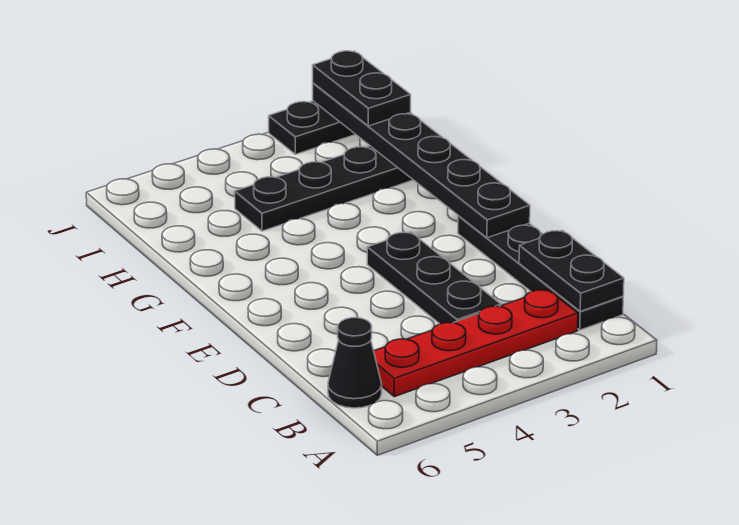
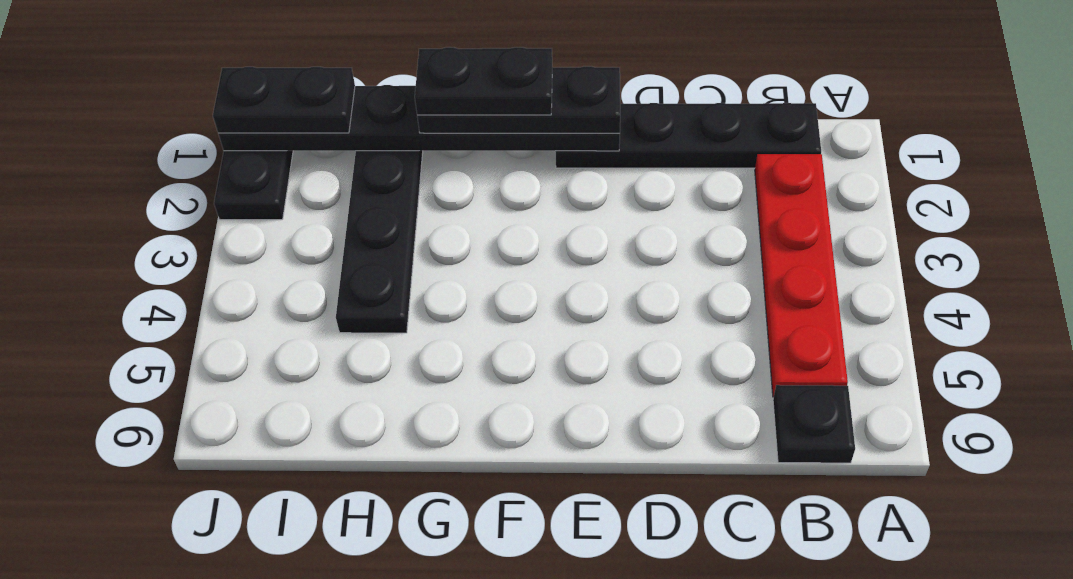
black plate B1:C1 level 2 -> black plate F1:G1 level 4
black cone B6 level 1 -> black plate B6 level 1
black plate C3:E3 level 1 -> black plate E1:G1 level 3

